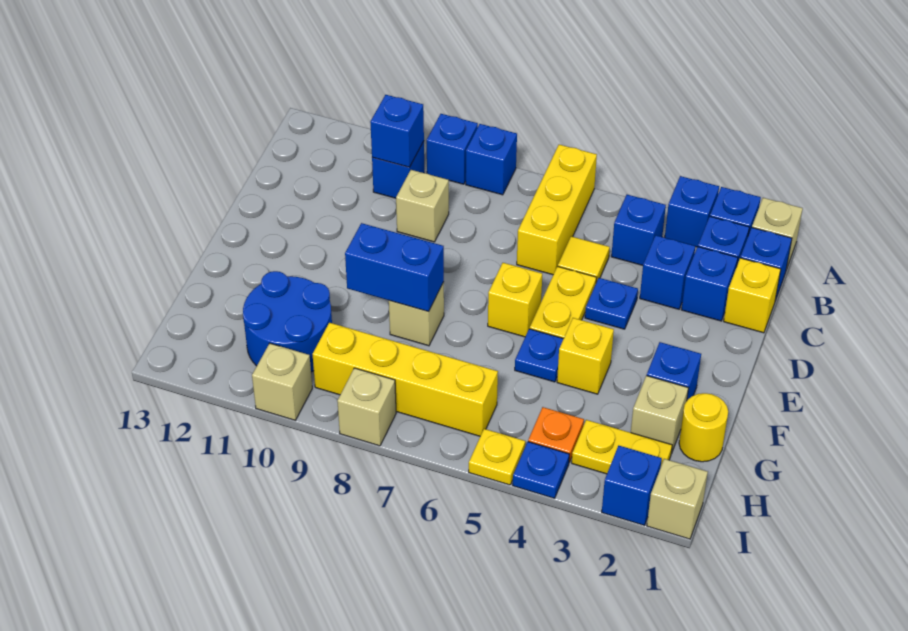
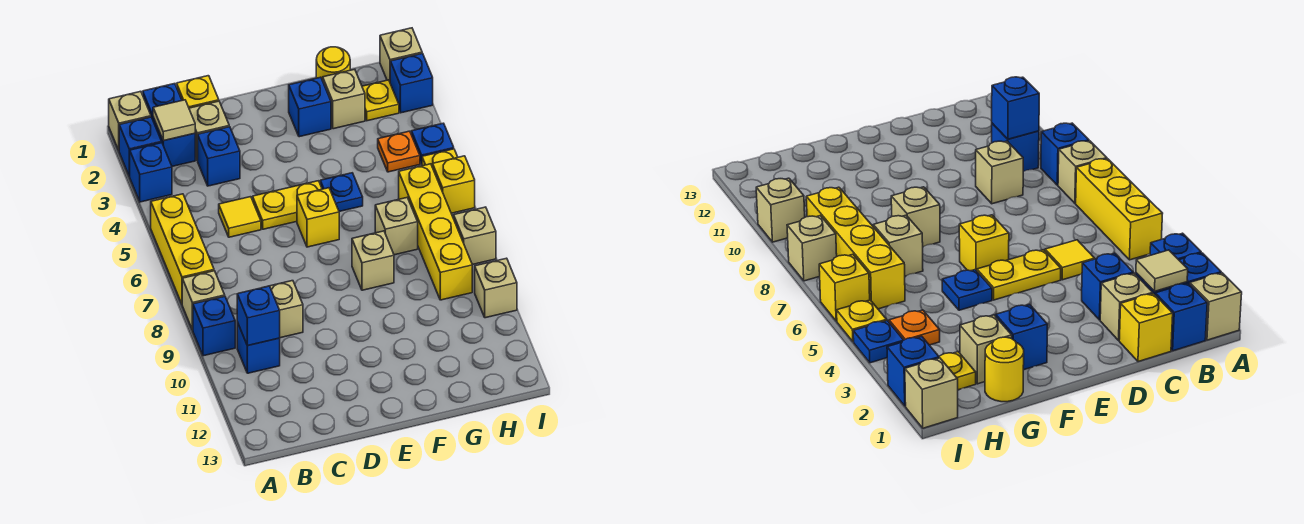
yellow brick A6:C6 level 1 -> yellow brick A5:A7 level 1
blue brick A8 level 1 -> tan brick A8 level 1
none -> tan tile B2 level 2
blue brick B4 level 1 -> none
blue brick C2 level 1 -> tan brick C2 level 1
blue plate D4 level 1 -> none
yellow brick F4 level 1 -> yellow brick I6 level 1
blue brick F8:F9 level 2 -> none
none -> tan brick G7 level 1
blue round brick G10:H11 level 1 -> none
yellow plate H2:H3 level 1 -> yellow plate H2 level 1

